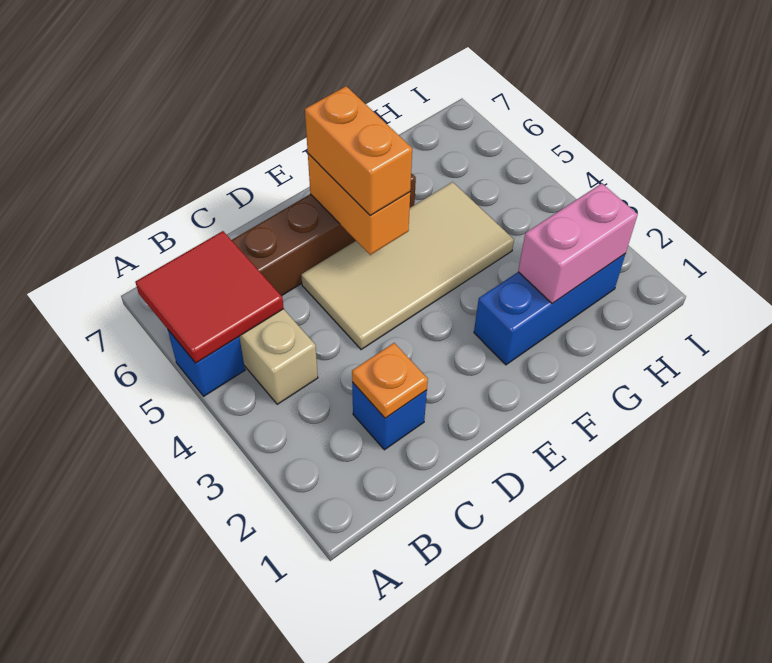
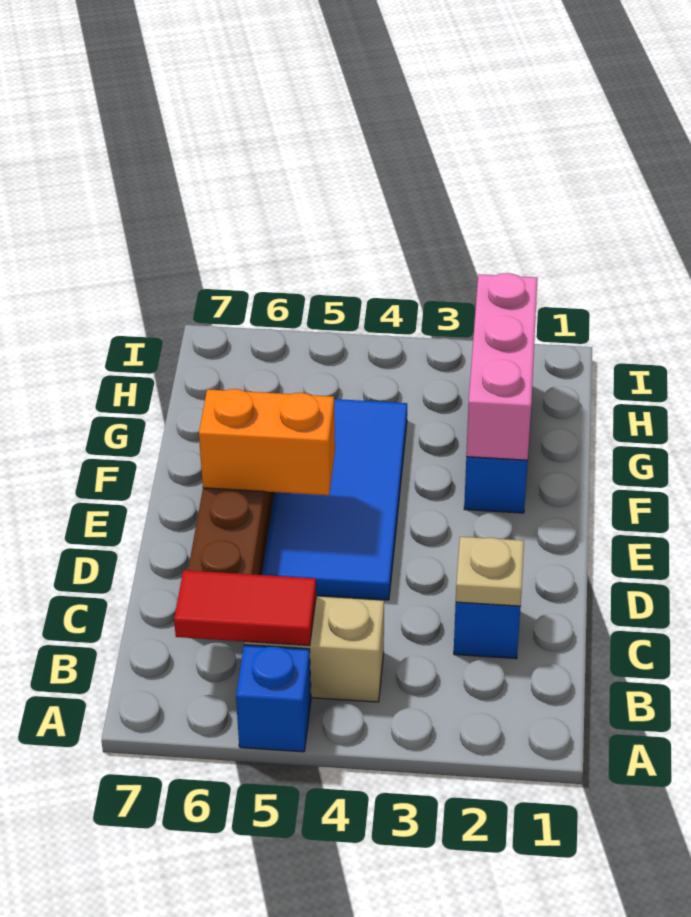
red tile A5:B6 level 2 -> red tile B5:B6 level 2
orange plate C2 level 2 -> tan plate C2 level 2
tan tile D4:G5 level 1 -> blue tile D4:G5 level 1
orange brick E5:E6 level 3 -> none
pink brick G2:H2 level 2 -> pink brick F2:H2 level 2

